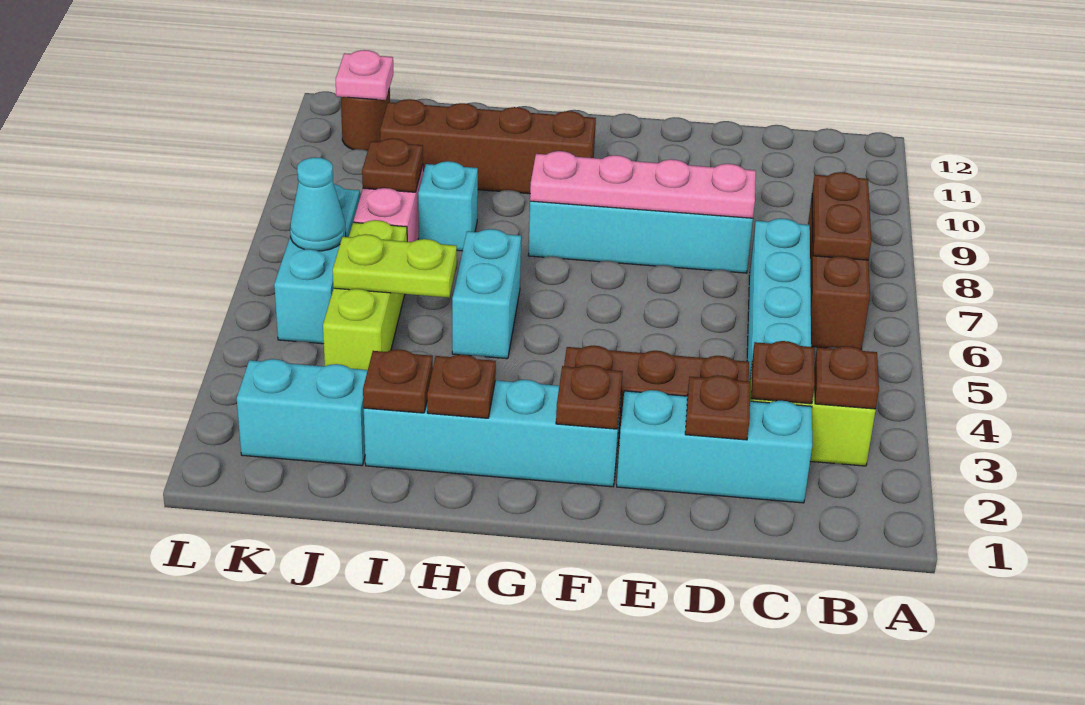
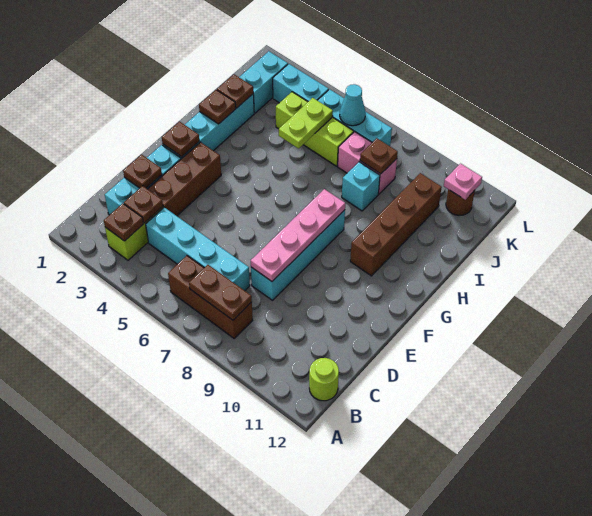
none -> lime round brick B12 level 1
cyan brick H5:H6 level 1 -> cyan brick K3:K4 level 1

